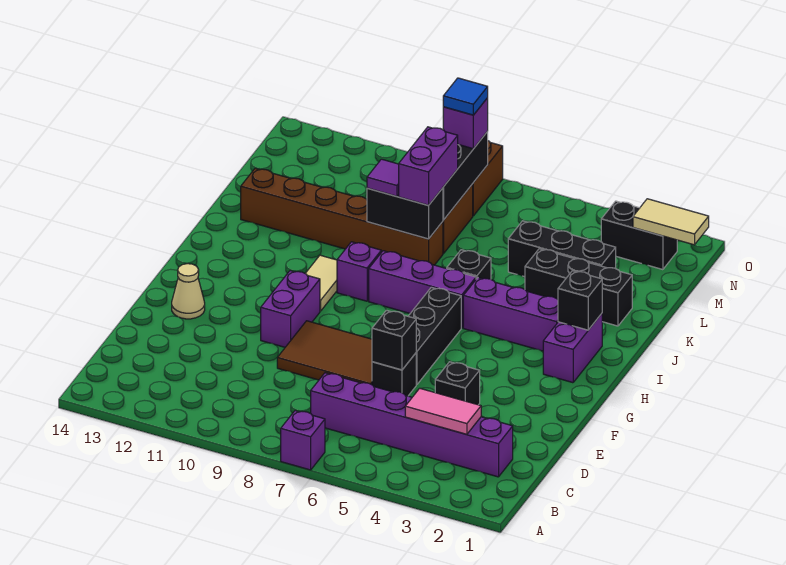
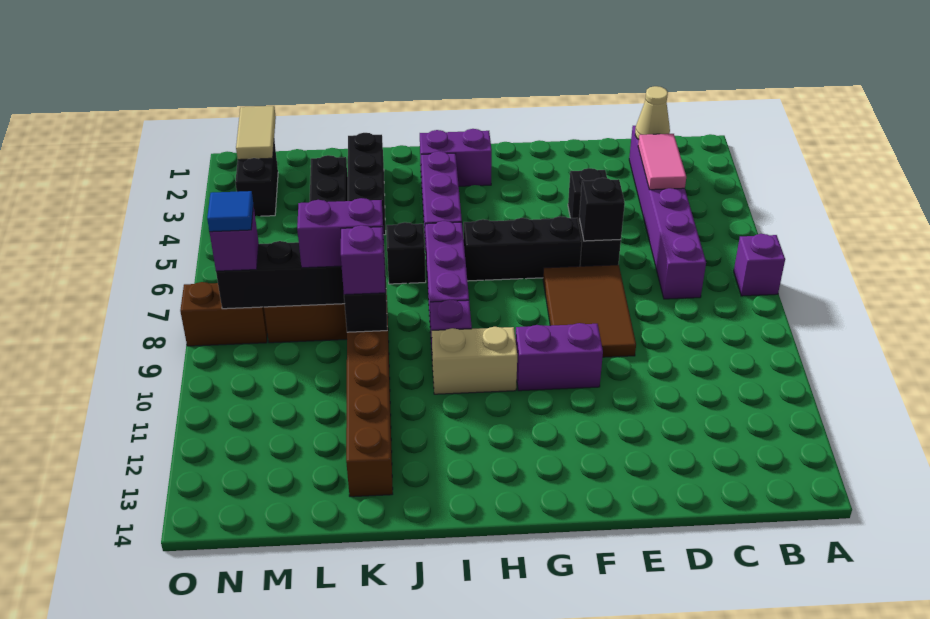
tan cone F13 level 1 -> tan cone C2 level 2
tan tile H10:I10 level 1 -> tan brick H10:I10 level 1
black brick I2 level 2 -> none
purple tile K9 level 3 -> purple brick K9 level 3

